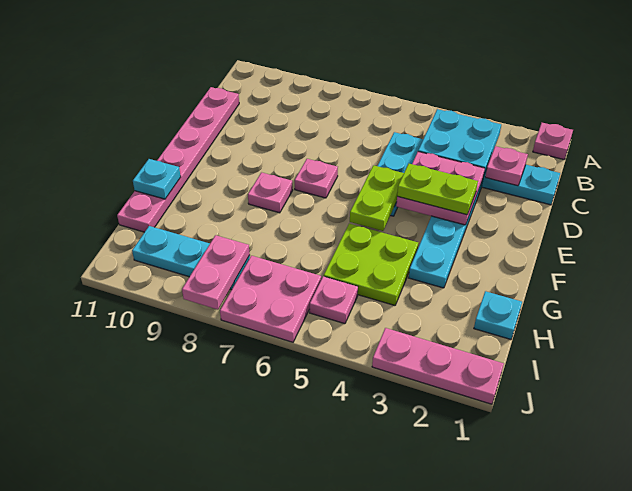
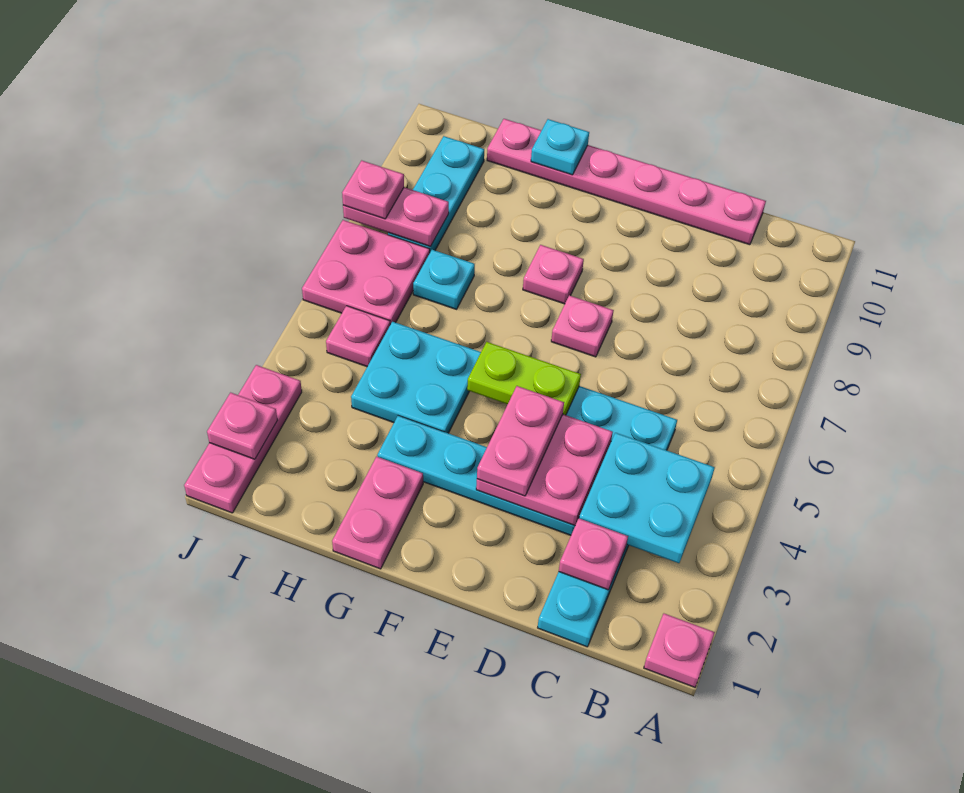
lime plate E3:E4 level 3 -> pink plate E3:E4 level 3
none -> pink plate G1:G2 level 1
lime plate G4:H5 level 1 -> cyan plate G4:H5 level 1
cyan plate H1 level 1 -> cyan plate H7 level 1
none -> pink plate J2 level 2
none -> pink plate J8 level 3

